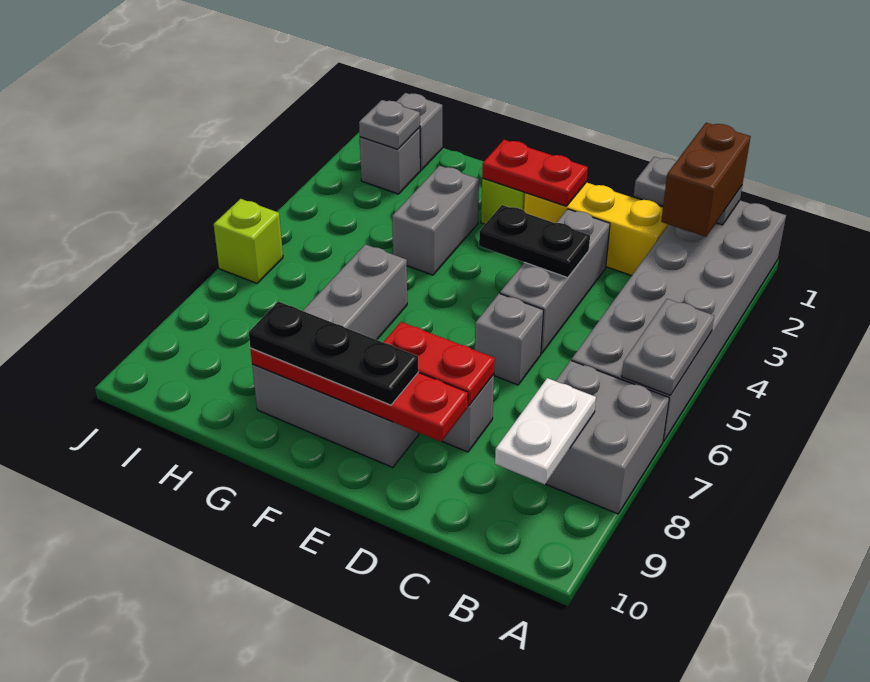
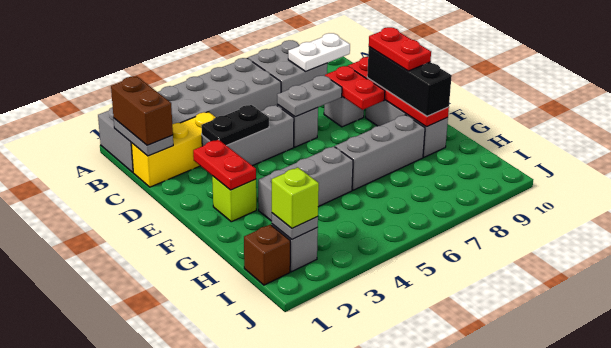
grey plate A5:A6 level 2 -> grey plate D6:D7 level 2
brown brick B1:B2 level 3 -> brown brick B1:C1 level 3
yellow brick C2:E2 level 1 -> yellow brick C1:C3 level 1
black plate D4:E4 level 2 -> black plate D3:D4 level 2
black plate E9:G9 level 3 -> black brick E9:G9 level 3
none -> red plate E9:F9 level 4
grey brick G3:G4 level 1 -> grey brick G3:G5 level 1
grey brick I1 level 1 -> brown brick I1 level 1
lime brick J6 level 1 -> lime brick I2 level 3

